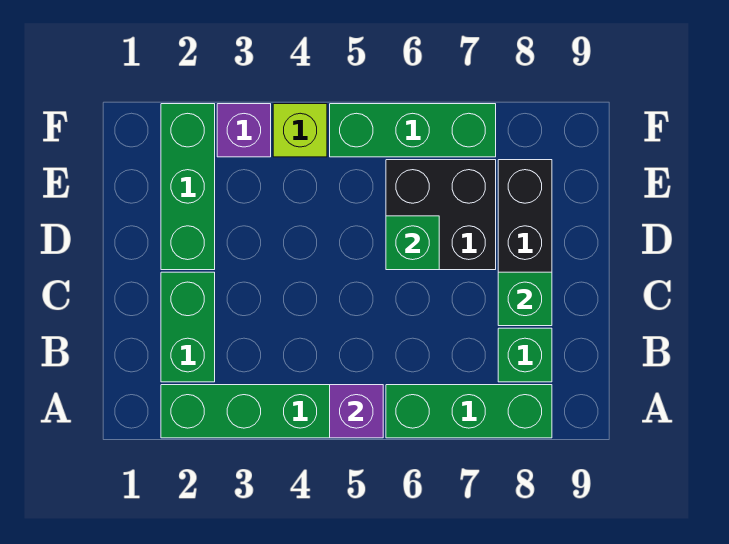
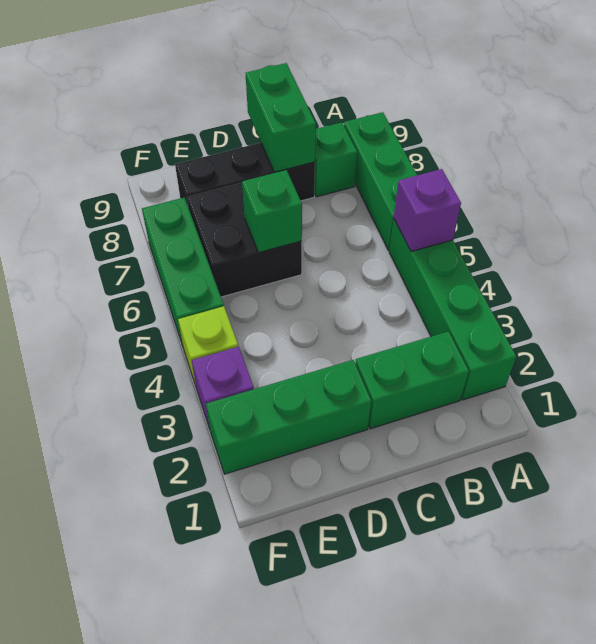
green brick C8 level 2 -> green brick C8:C9 level 2

